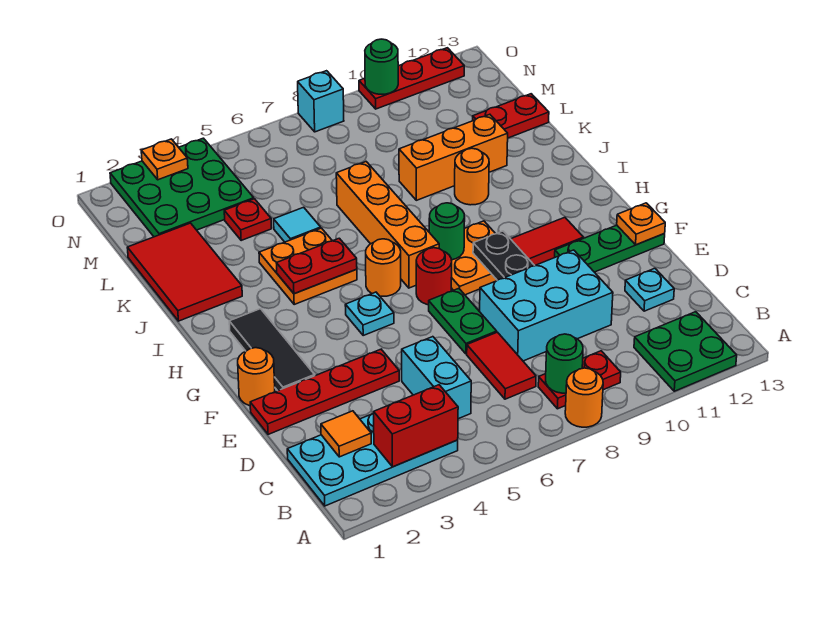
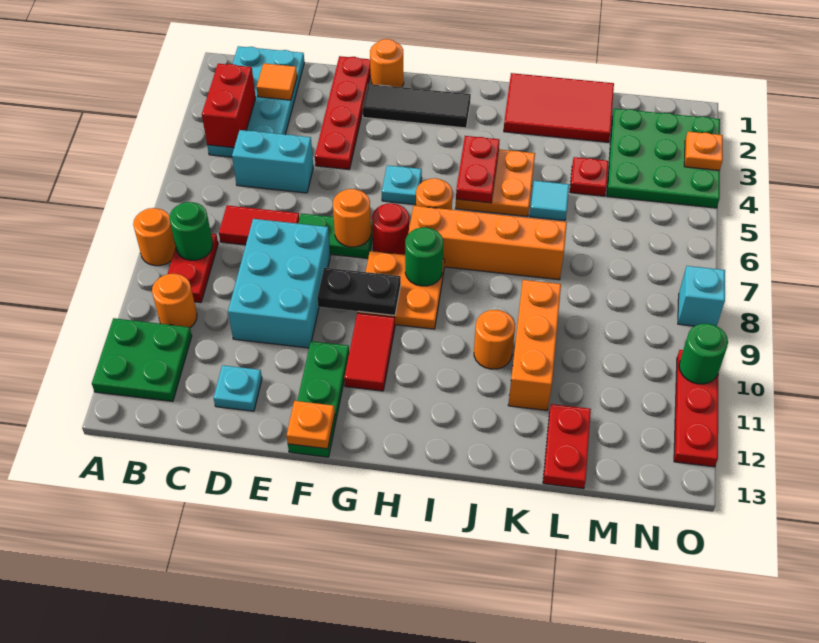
none -> orange round brick B10 level 1
none -> orange round brick F7 level 2

